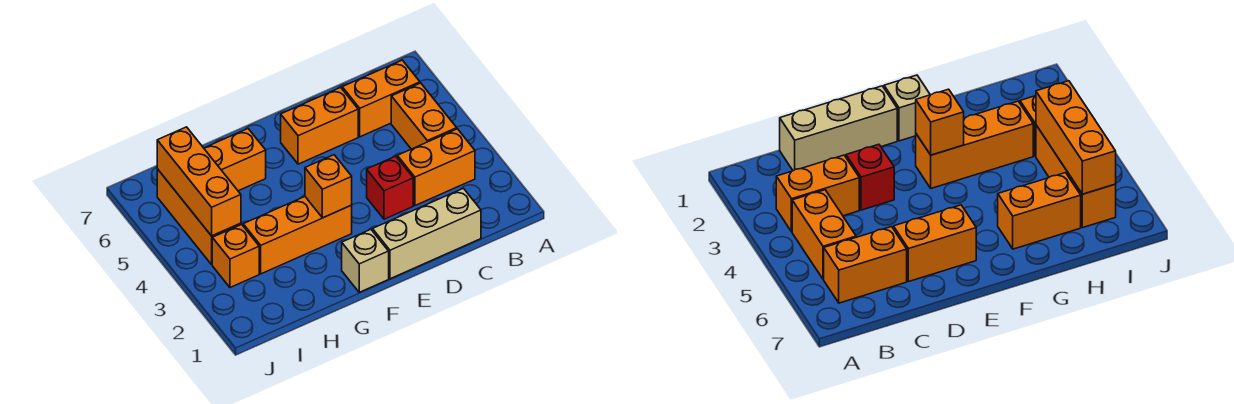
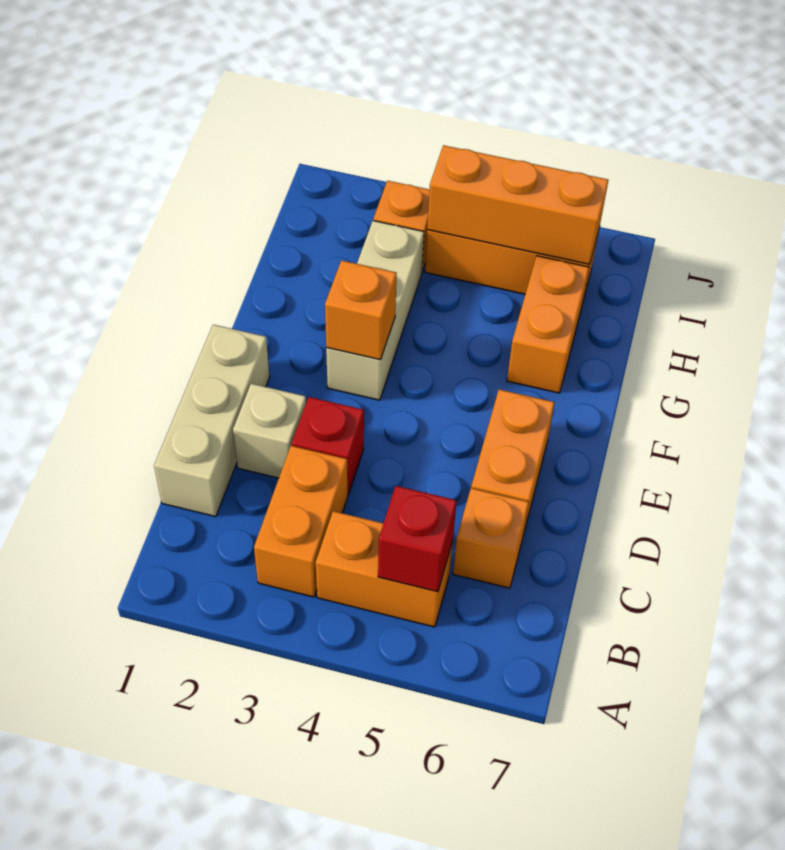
none -> red brick B5 level 2
orange brick B6:C6 level 1 -> orange brick C6 level 1
tan brick F1 level 1 -> tan brick D2 level 1
orange brick F3:H3 level 1 -> tan brick F3:H3 level 1

